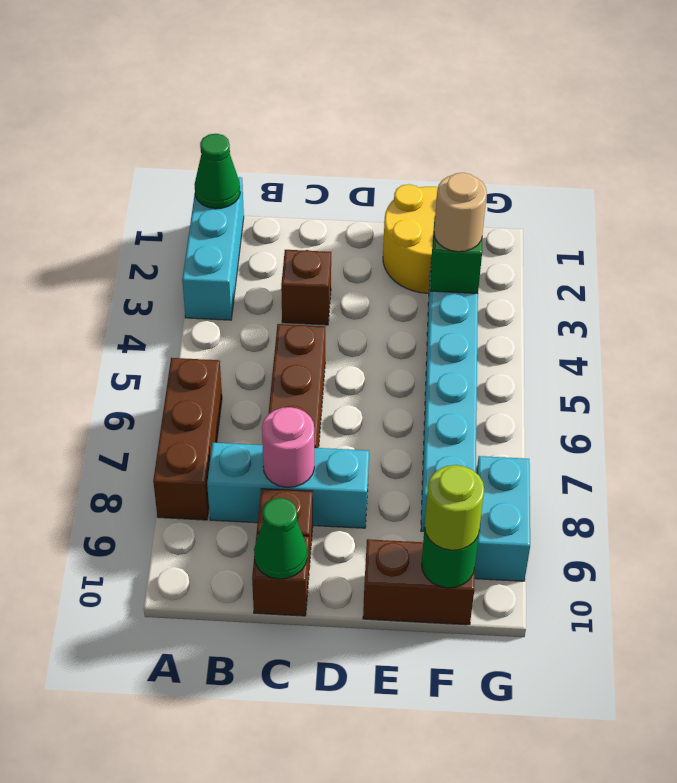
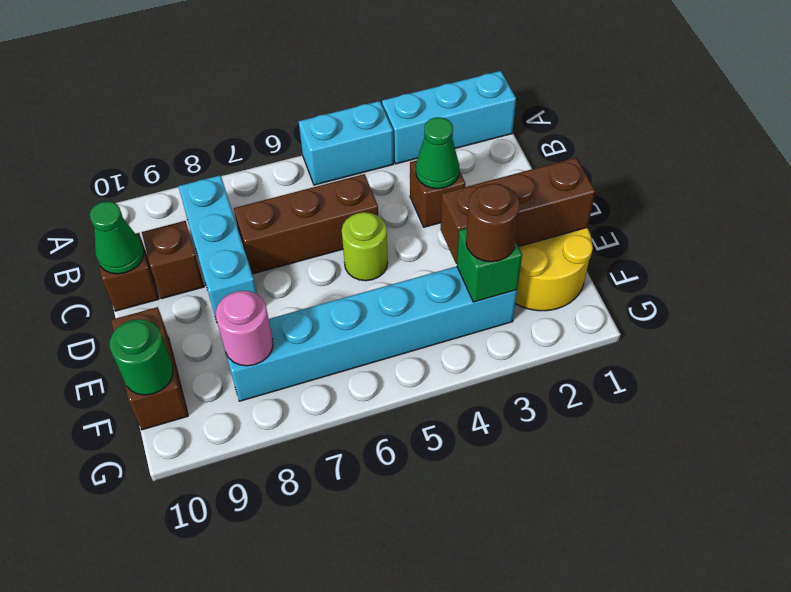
green cone A1 level 2 -> green cone C3 level 2
brown brick A6:A8 level 1 -> brown brick E1:E3 level 2
pink round brick C8 level 2 -> pink round brick F8 level 2
tan round brick F3 level 3 -> brown round brick F3 level 3
lime round brick F10 level 3 -> lime round brick D5 level 1
cyan brick G8:G9 level 1 -> cyan brick A4:A5 level 1

